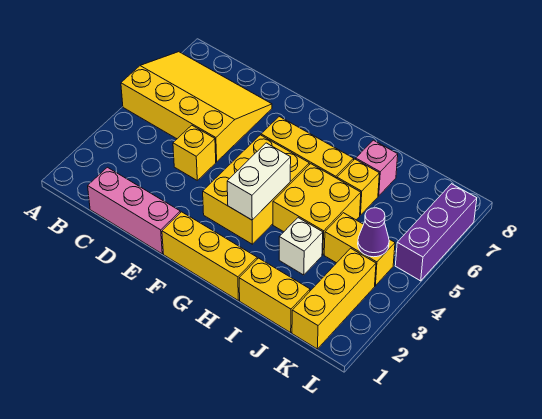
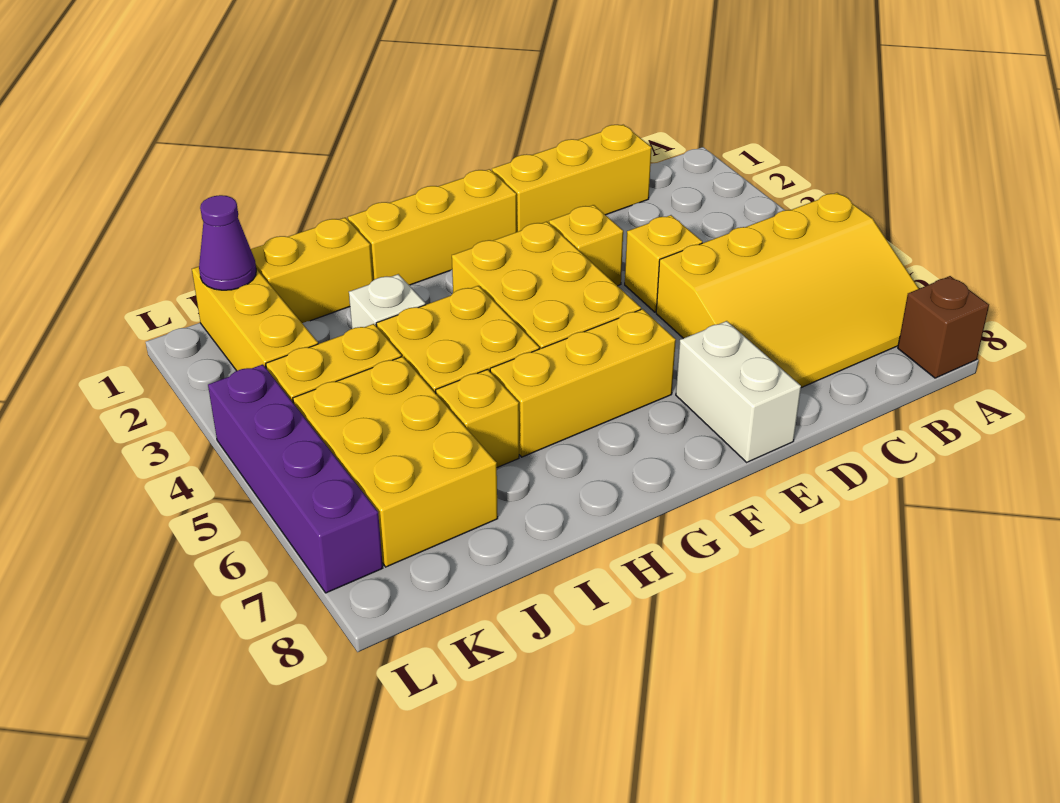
none -> brown brick A8 level 1
pink brick C1:E1 level 1 -> yellow brick C1:E1 level 1
none -> yellow brick E3 level 1
white brick G3:G4 level 2 -> white brick E7:E8 level 1
pink brick I7 level 1 -> none
none -> yellow brick J5:K7 level 1
purple cone K4 level 2 -> purple cone K1 level 2
purple brick L5:L7 level 1 -> purple brick L4:L7 level 1

